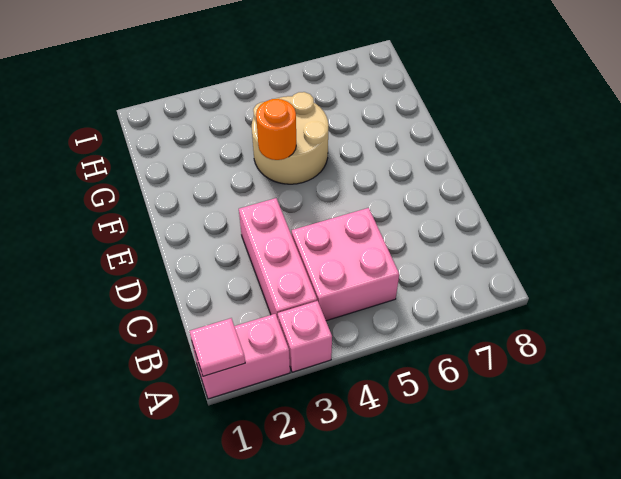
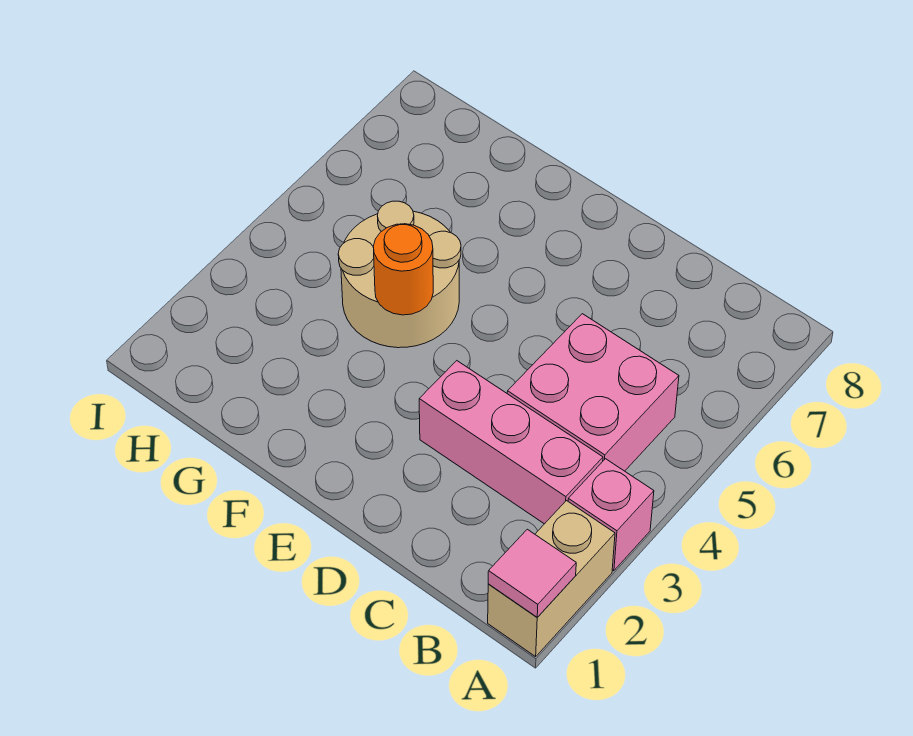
pink brick A1:A2 level 1 -> tan brick A1:A2 level 1

